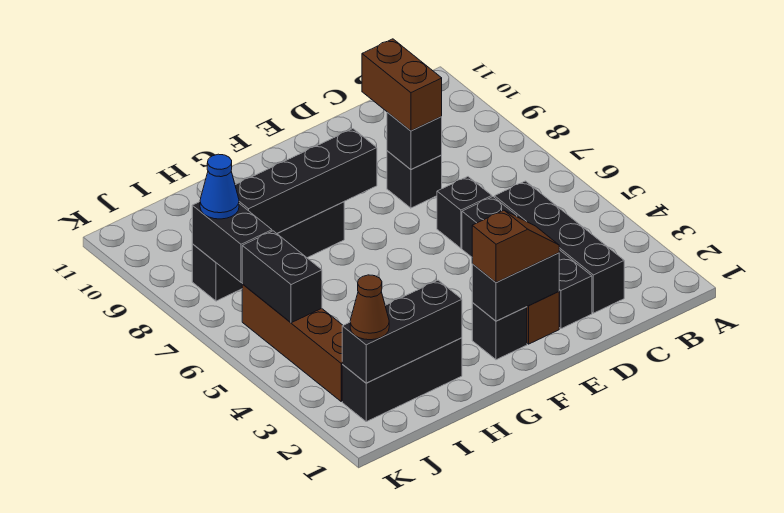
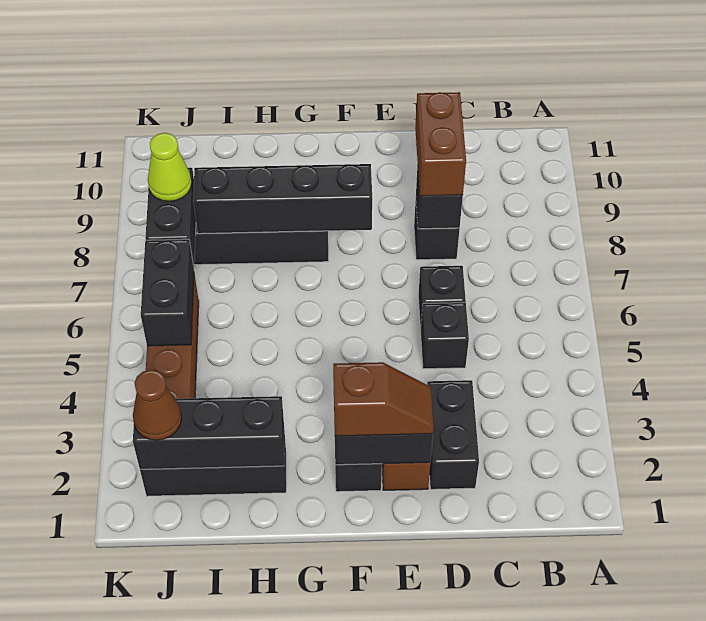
black brick C2:C5 level 1 -> none
blue cone J8 level 3 -> lime cone J8 level 3

